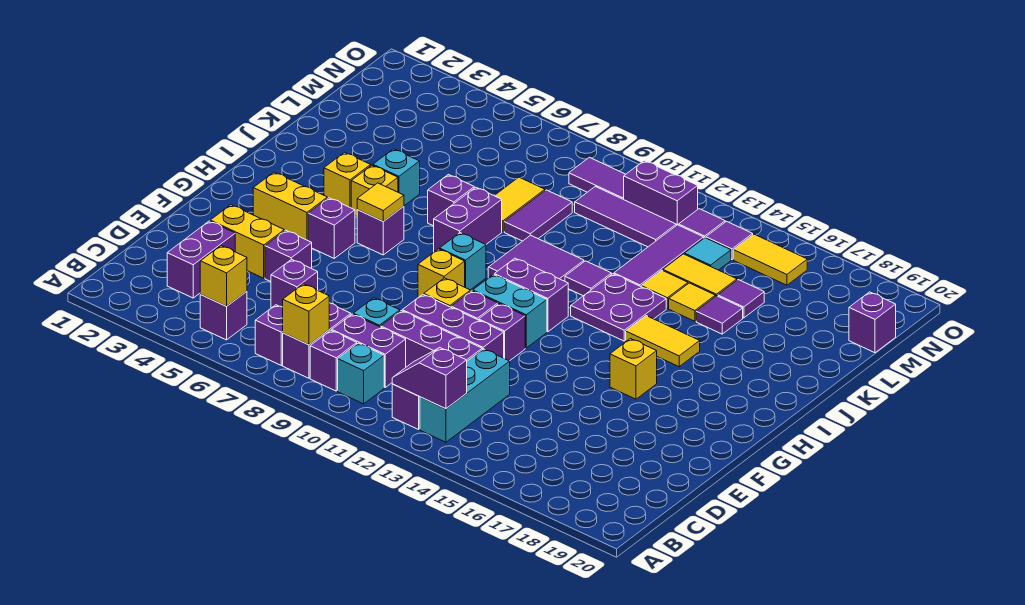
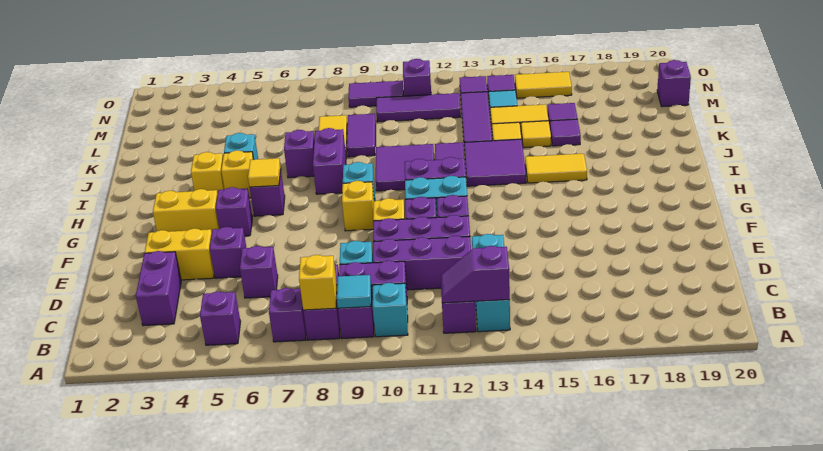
yellow brick B5 level 2 -> none
none -> cyan tile B9 level 2
yellow brick G16 level 1 -> none
purple plate I13:J14 level 1 -> purple tile I13:J14 level 1
purple brick N11:N12 level 1 -> purple brick N11 level 1

